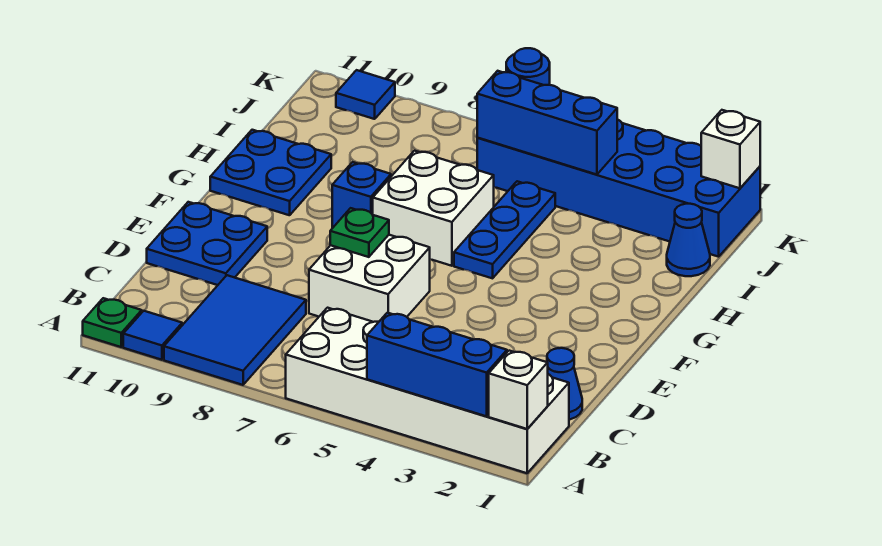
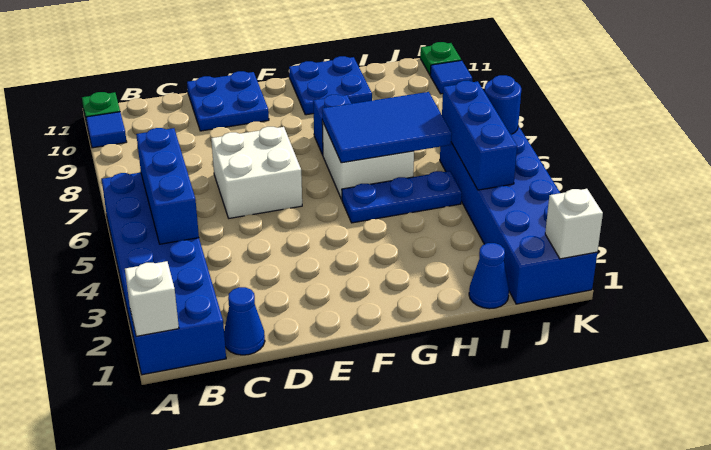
white brick A1:B6 level 1 -> blue brick A1:B6 level 1
blue brick A2:A4 level 2 -> blue brick B4:B6 level 2
blue tile A8:C9 level 1 -> blue tile G6:I7 level 2
green plate E7 level 2 -> green plate K11 level 1

